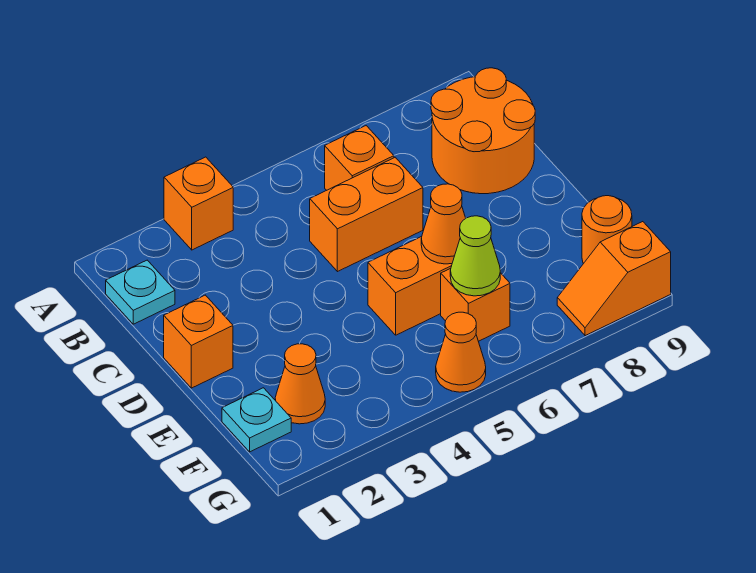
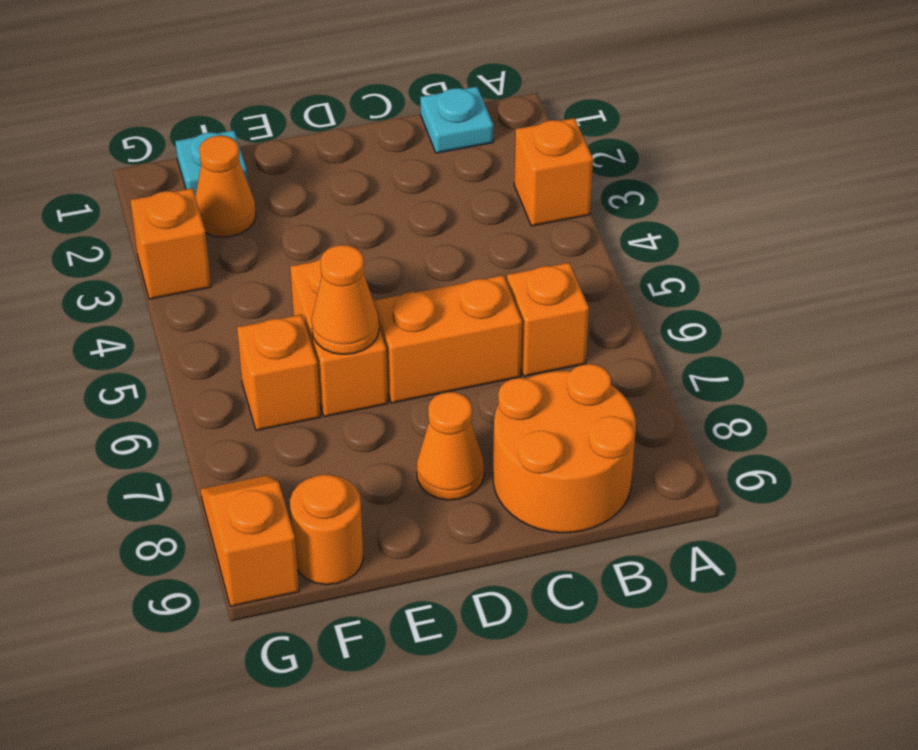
orange brick C5:C6 level 1 -> orange brick C6:D6 level 1
orange brick D1 level 1 -> orange brick G3 level 1
lime cone F6 level 2 -> none
orange cone G5 level 1 -> orange cone D8 level 1

